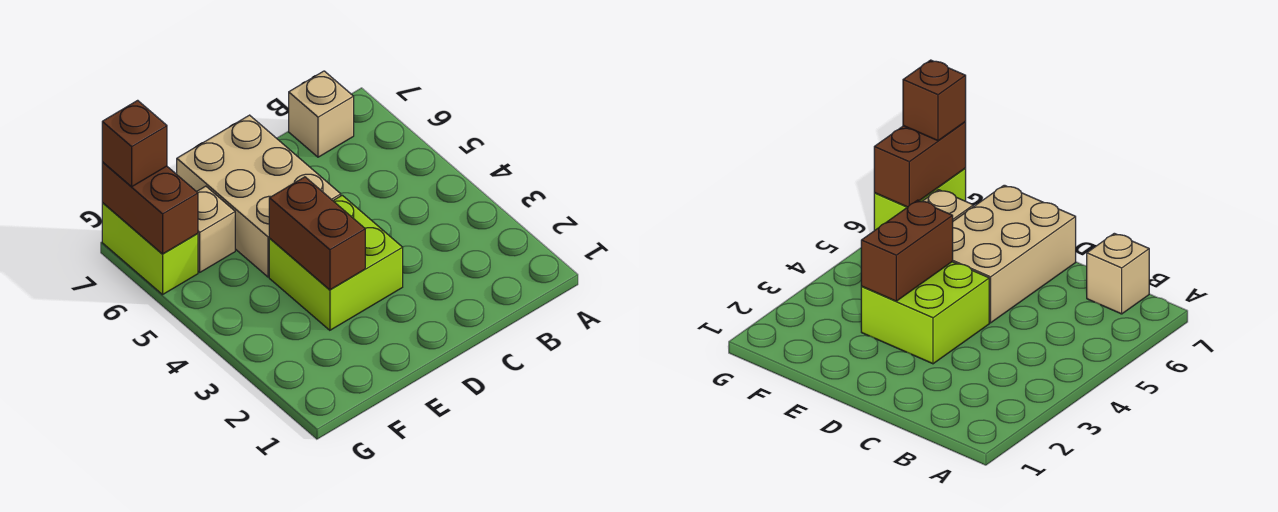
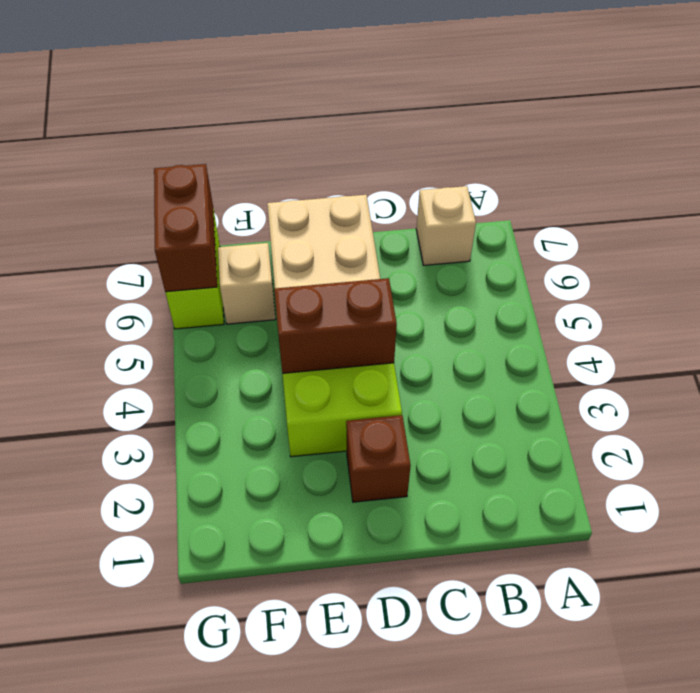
brown brick E3:E4 level 2 -> brown brick D4:E4 level 2
brown brick G7 level 3 -> brown brick D2 level 1

